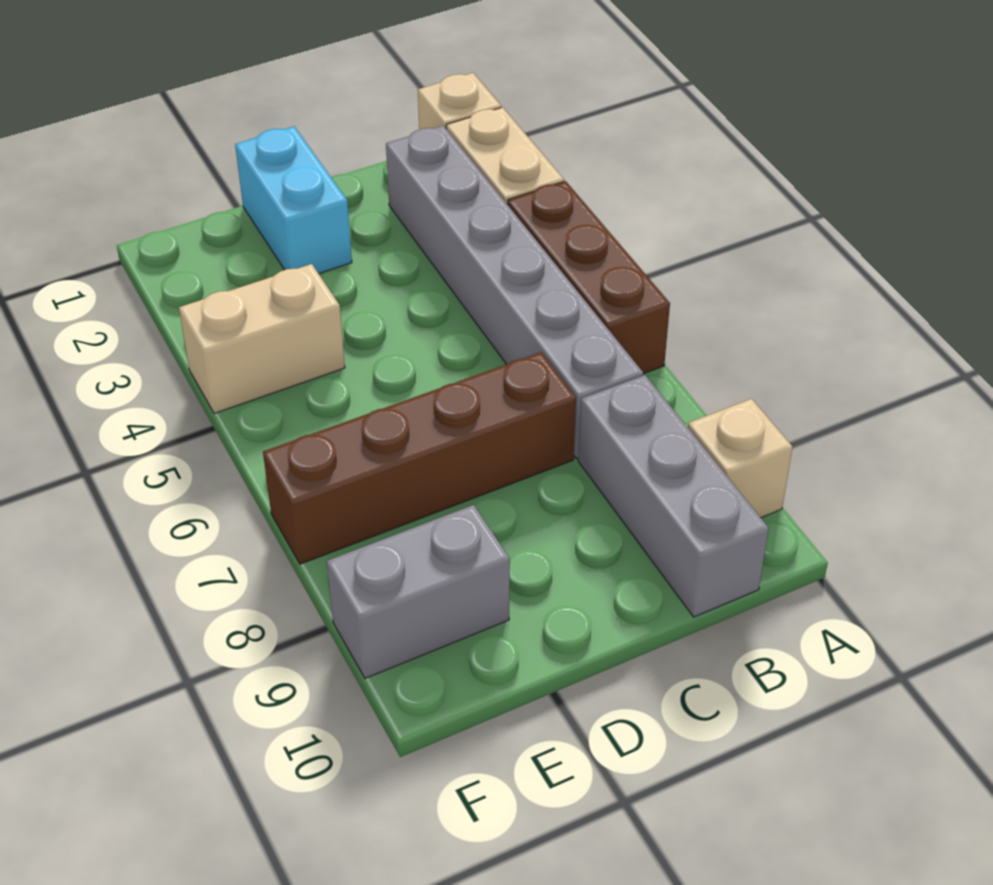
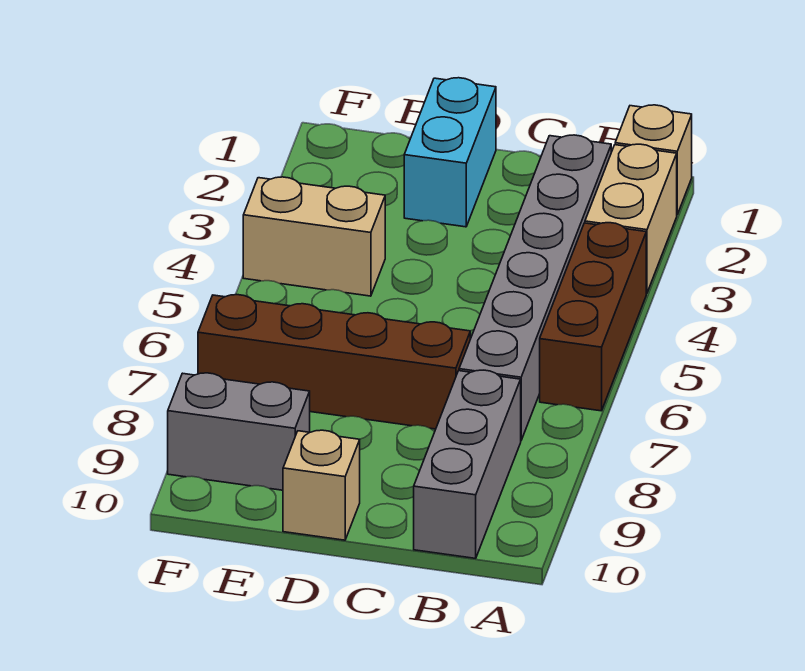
tan brick A9 level 1 -> tan brick D10 level 1

